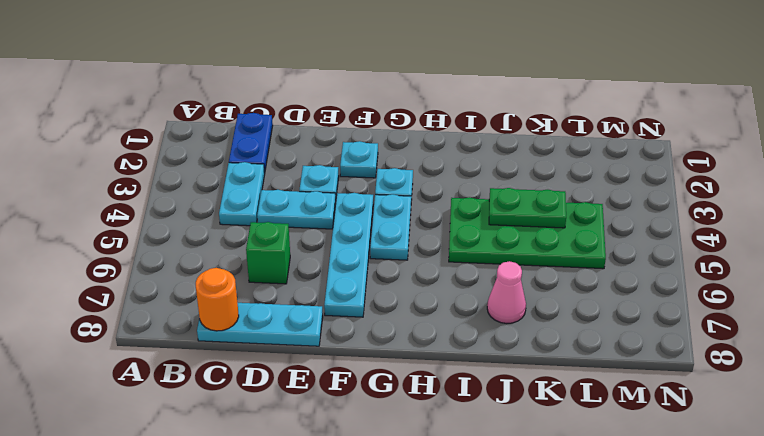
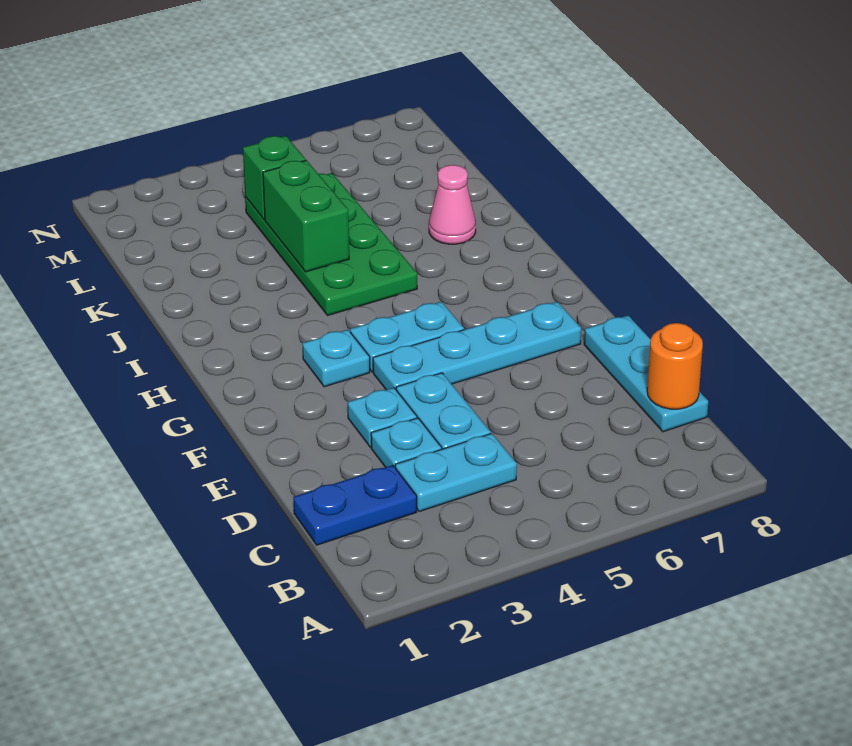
green brick D6 level 1 -> green brick L4 level 2
cyan plate F2 level 1 -> cyan plate D3 level 1
green plate J4:K4 level 2 -> green brick J4:K4 level 2

